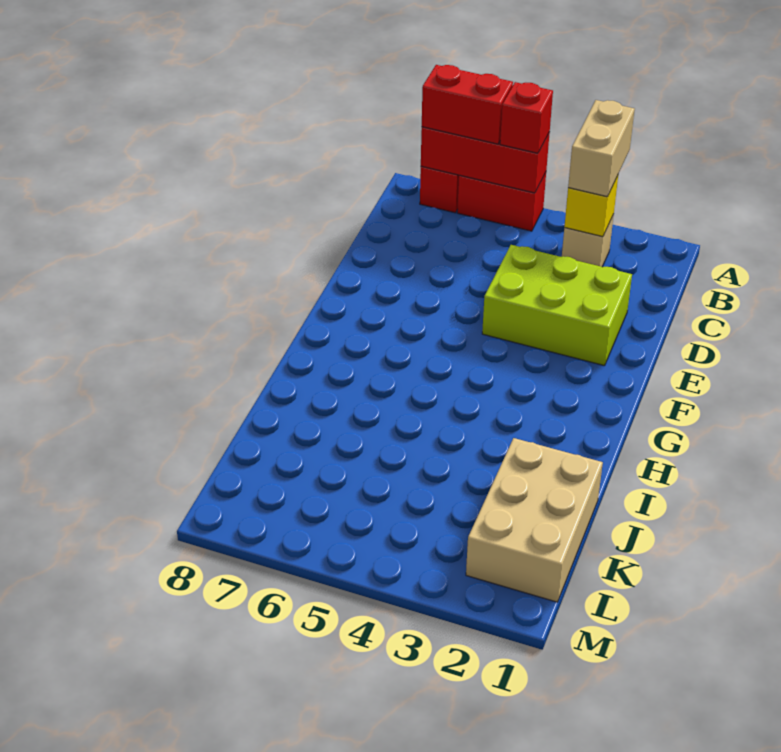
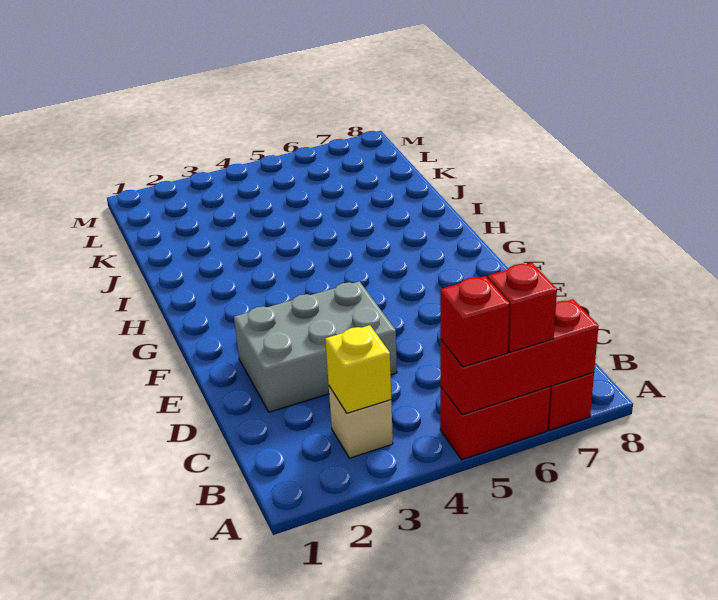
tan brick A3:B3 level 3 -> none
red brick A6:A7 level 3 -> red brick A6 level 3
lime brick D2:E4 level 1 -> grey brick D2:E4 level 1
tan brick J1:L2 level 1 -> none

